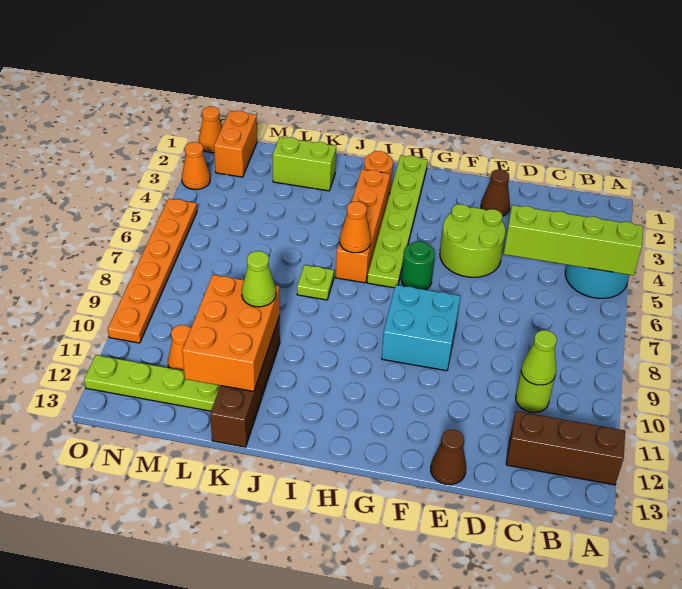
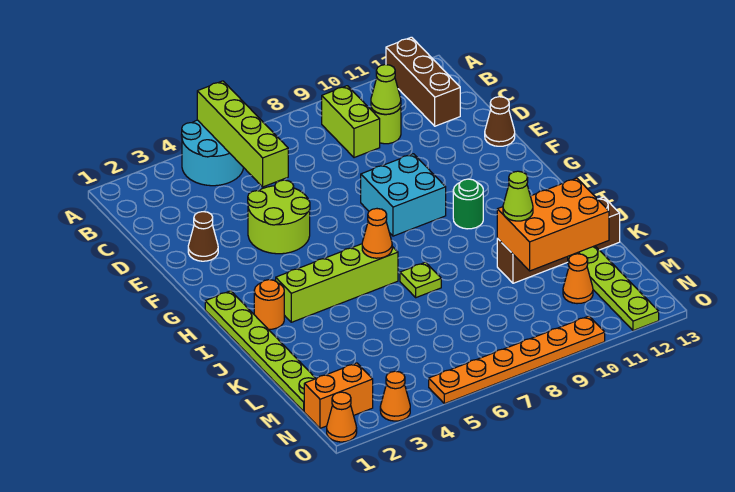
green round brick G6 level 1 -> green round brick H10 level 1
lime plate H1:H6 level 1 -> lime plate H1:M1 level 1
orange brick I3:I6 level 1 -> lime brick I3:I6 level 1
lime brick K2:L2 level 1 -> lime brick B9:C9 level 1

